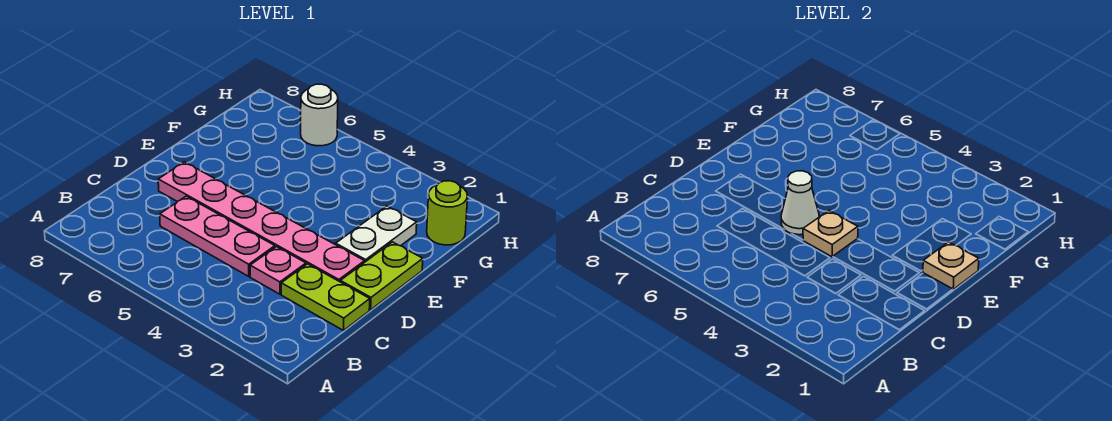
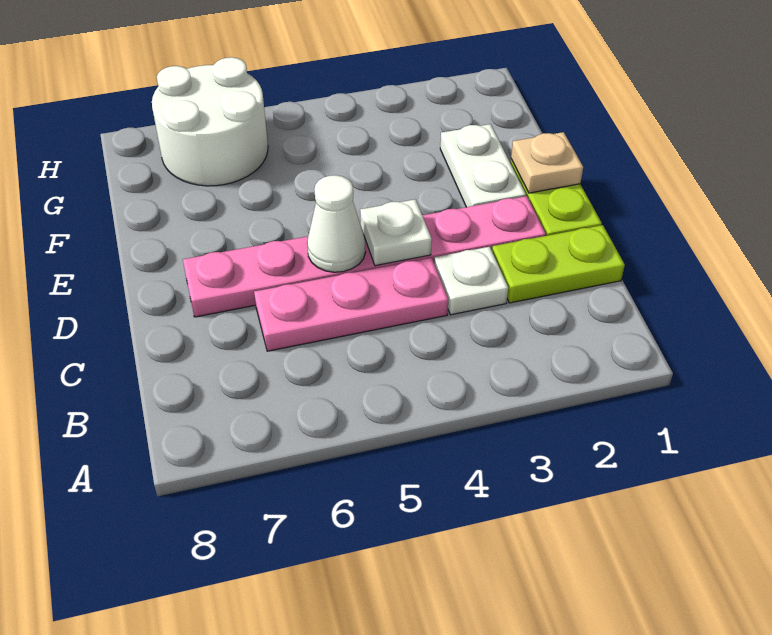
pink plate C3 level 1 -> white plate C3 level 1
tan plate D4 level 2 -> white plate D4 level 2
lime round brick G1 level 1 -> none
white round brick H6 level 1 -> white round brick G6:H7 level 1

